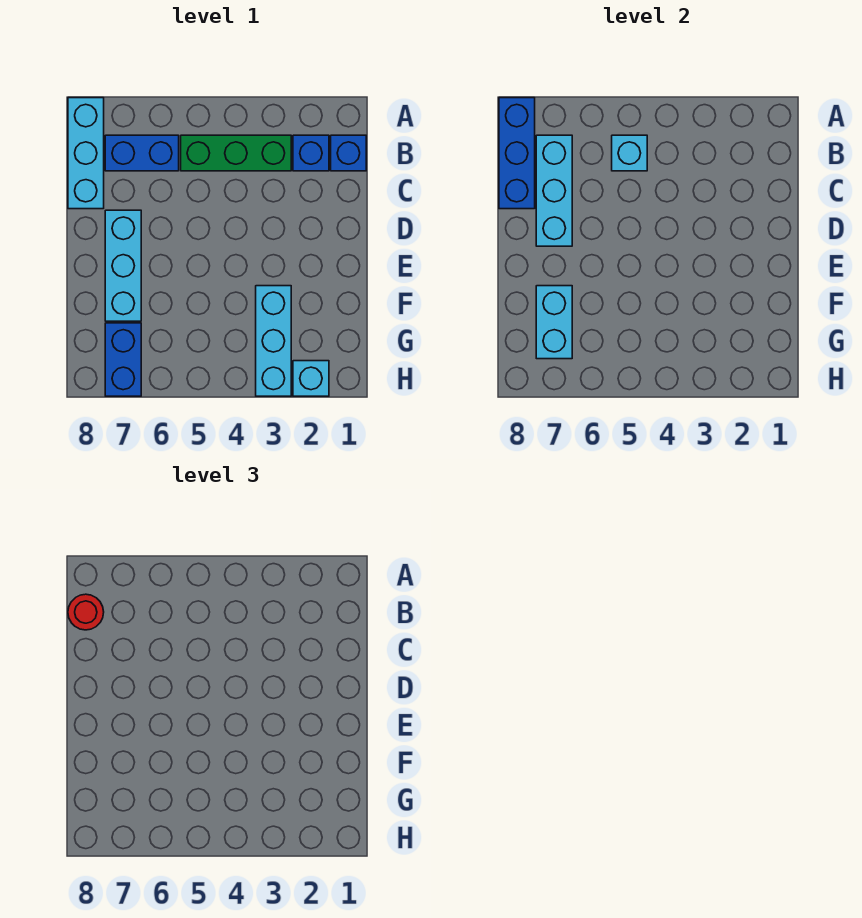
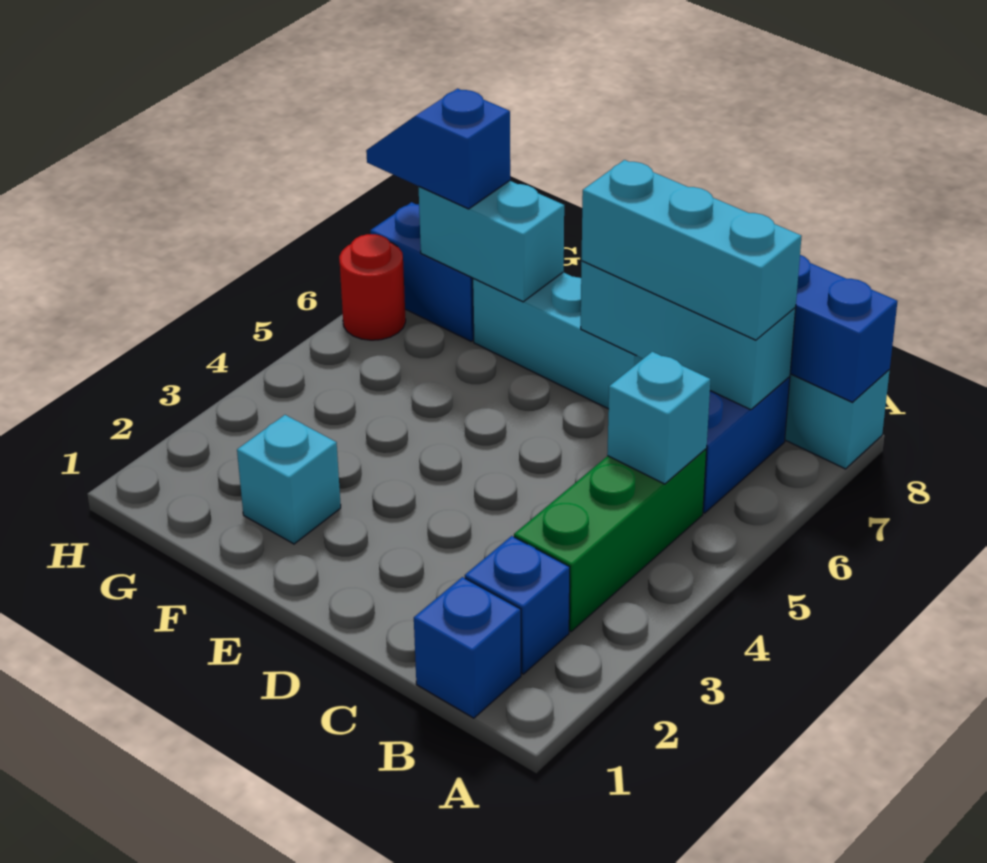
red round brick B8 level 3 -> red round brick H6 level 1
cyan brick F3:H3 level 1 -> cyan brick B7:D7 level 3
none -> blue slope G7:H7 level 3 top G
cyan brick H2 level 1 -> cyan brick F2 level 1

